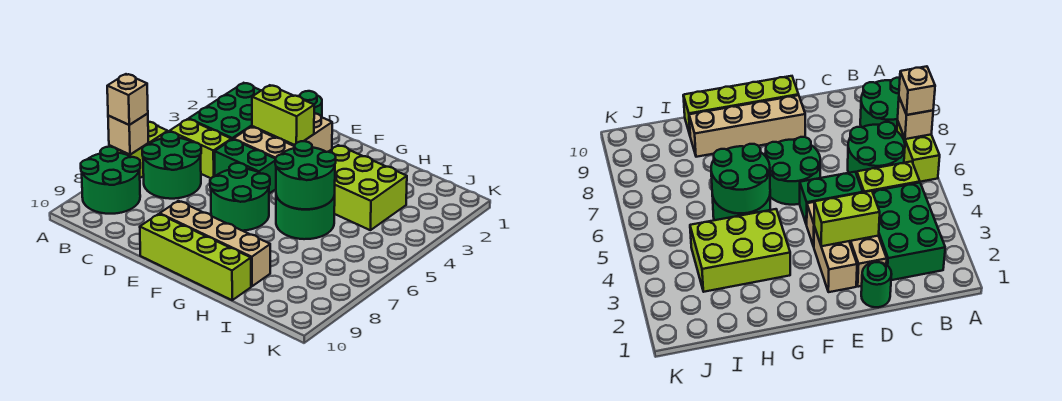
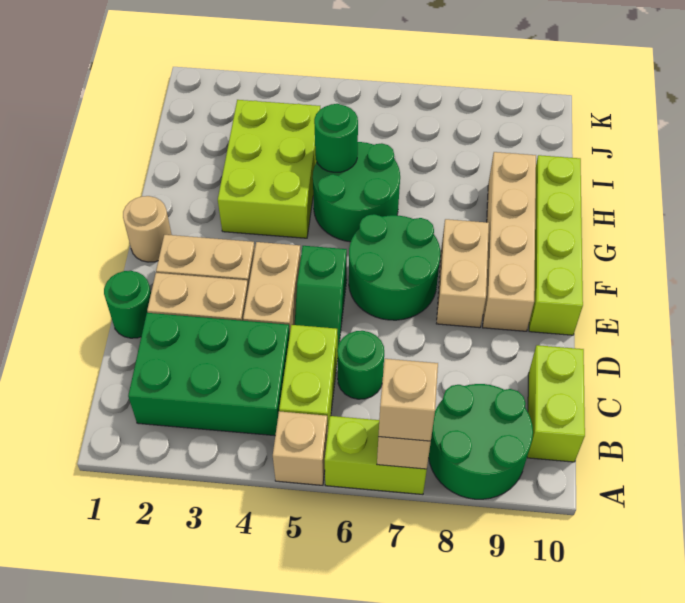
none -> tan brick A5 level 1
green round brick B6:C7 level 1 -> green round brick C6 level 1
lime brick D3:E3 level 2 -> lime brick B10:C10 level 1
green brick D5:E5 level 1 -> green slope D5:E5 level 1 top E
none -> tan brick E8:F8 level 1
none -> tan round brick F1 level 1
green round brick G5:H6 level 2 -> green round brick H5 level 2

